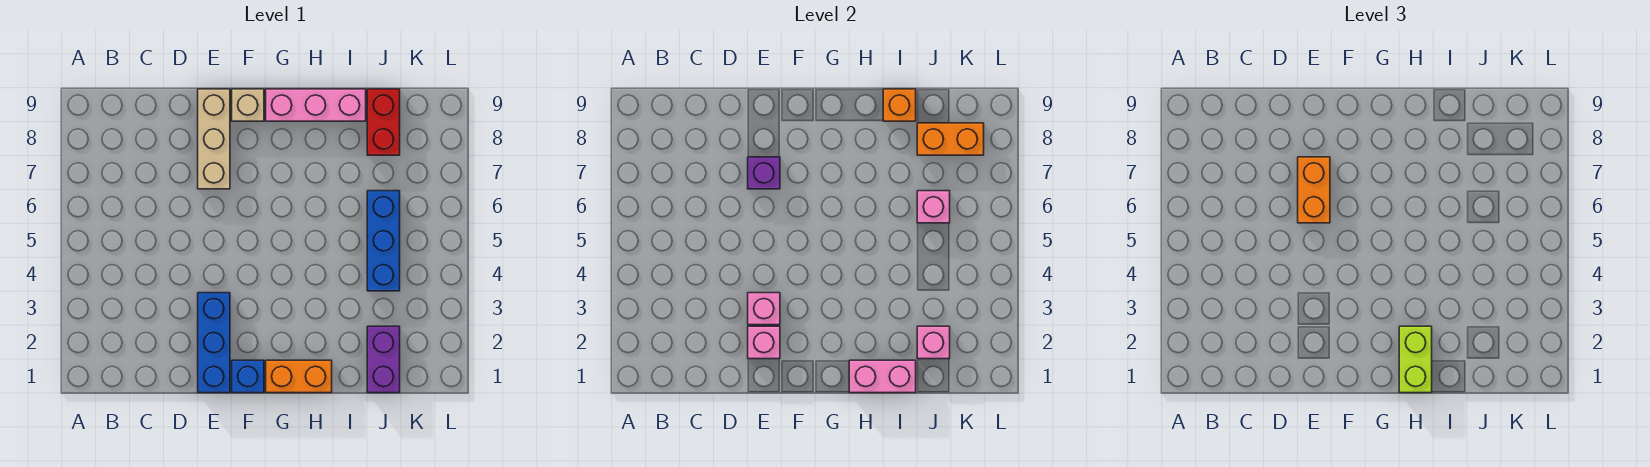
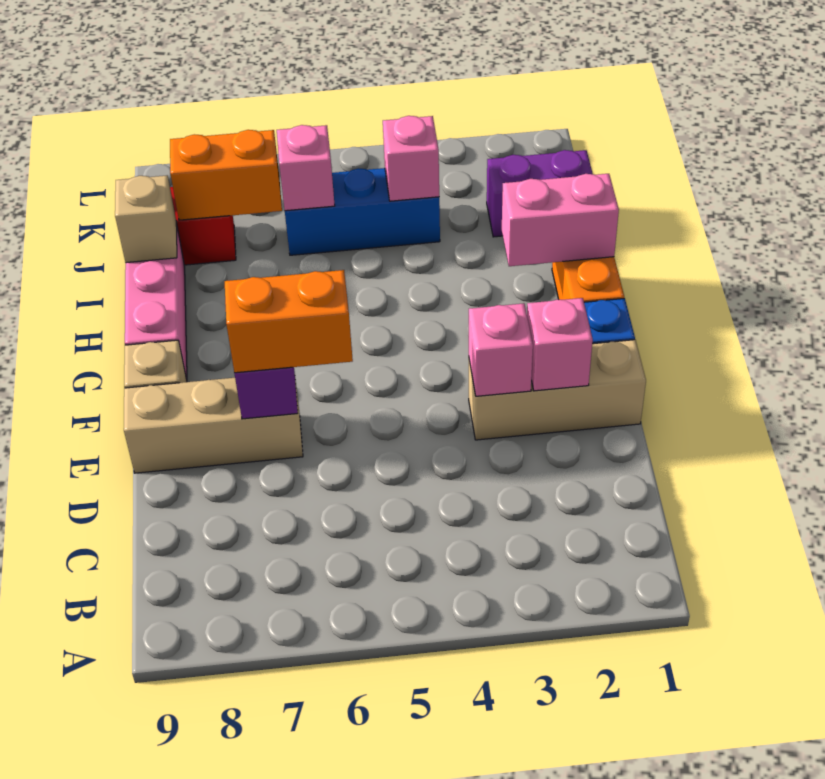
blue brick E1:E3 level 1 -> tan brick E1:E3 level 1
pink brick H1:I1 level 2 -> pink brick H1:H2 level 2
lime brick H1:H2 level 3 -> none
orange brick I9 level 2 -> tan brick I9 level 2
pink brick J2 level 2 -> pink brick J4 level 2
orange brick J8:K8 level 2 -> orange brick J7:J8 level 2

